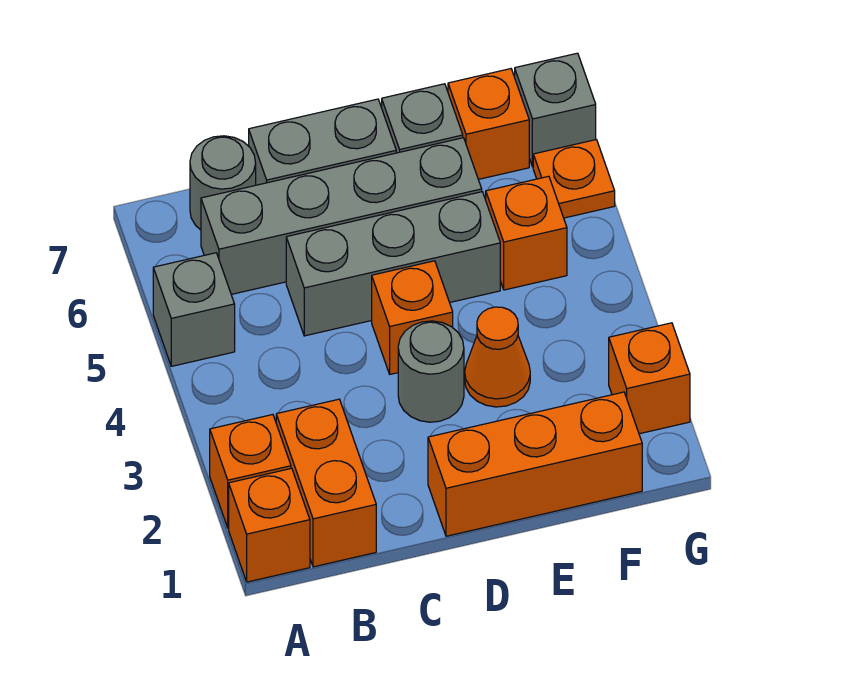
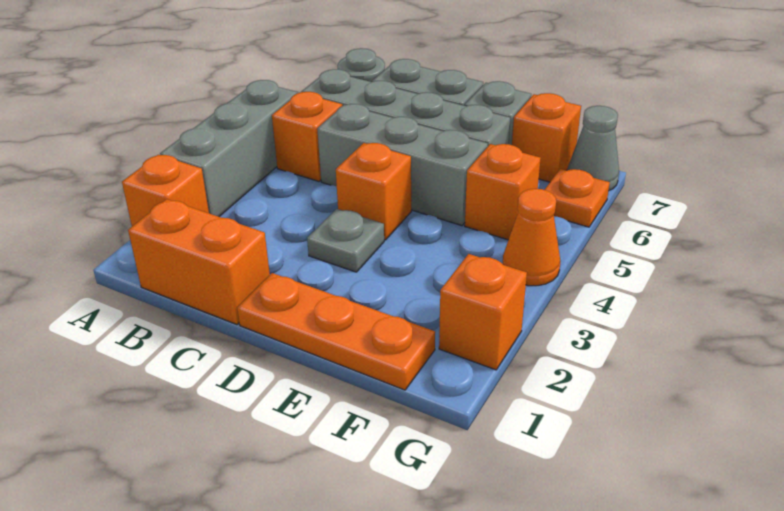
orange brick A1 level 1 -> orange brick B5 level 1
grey brick A5 level 1 -> grey brick A3:A5 level 1
orange brick B1:B2 level 1 -> orange brick B1:C1 level 1
orange brick D1:F1 level 1 -> orange plate D1:F1 level 1
grey round brick D3 level 1 -> grey plate D3 level 1
orange cone E3 level 1 -> orange cone G4 level 1
grey brick G7 level 1 -> grey cone G7 level 1

